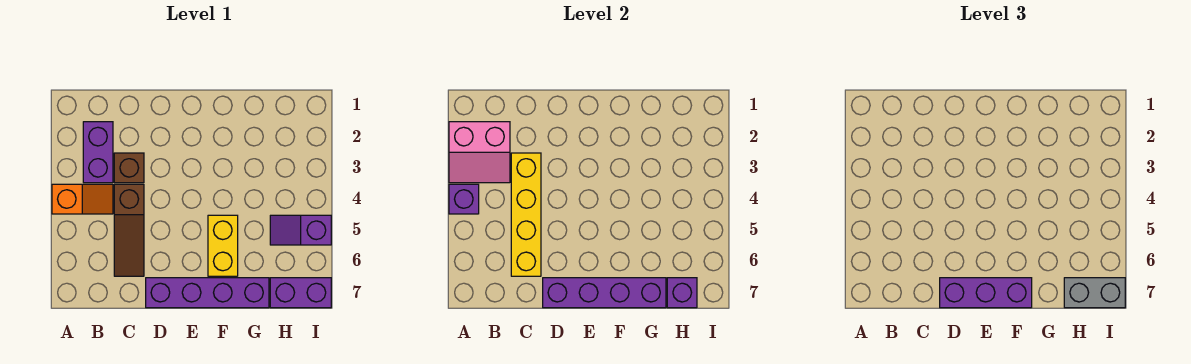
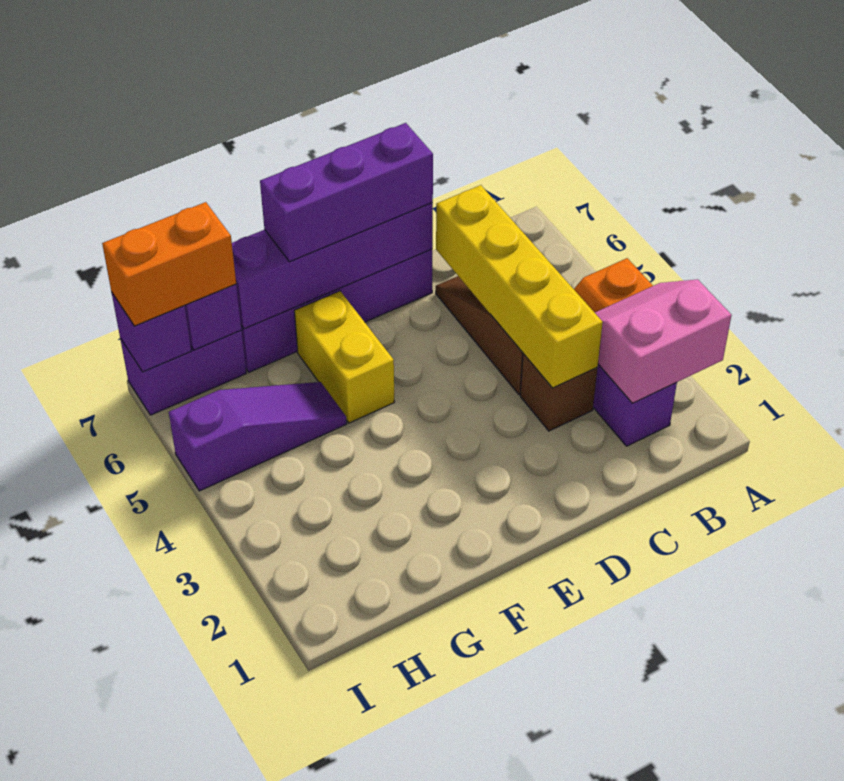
purple brick A4 level 2 -> purple brick I7 level 2
purple slope H5:I5 level 1 top I -> purple slope G5:I5 level 1 top I
grey brick H7:I7 level 3 -> orange brick H7:I7 level 3

